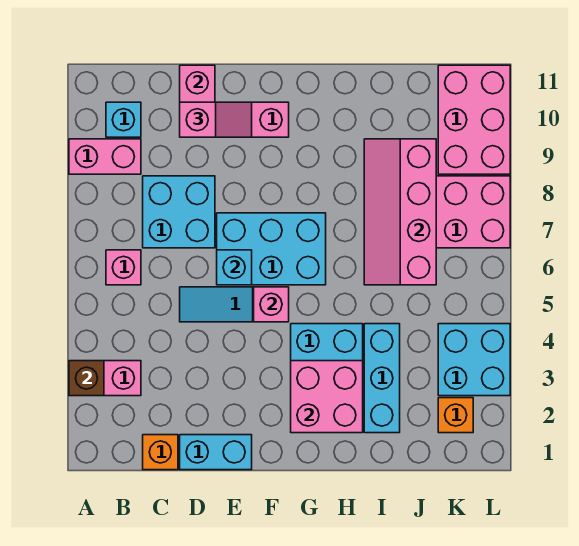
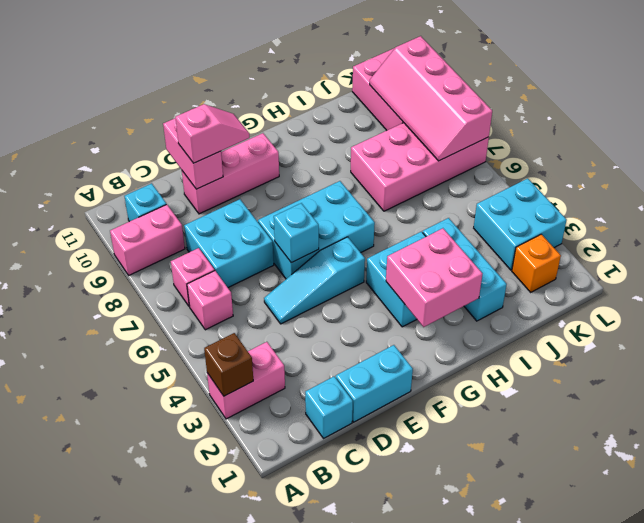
orange brick C1 level 1 -> cyan brick C1 level 1
pink brick F5 level 2 -> pink brick B7 level 1
pink slope I6:J9 level 2 top J -> pink slope K7:L10 level 2 top L

